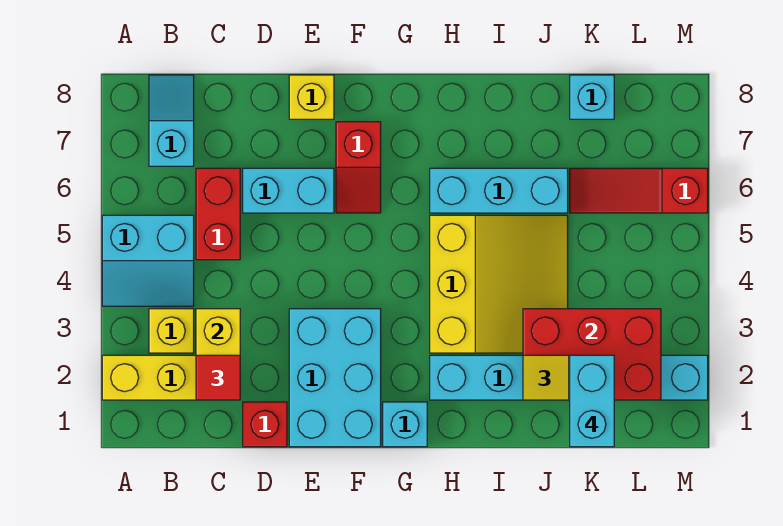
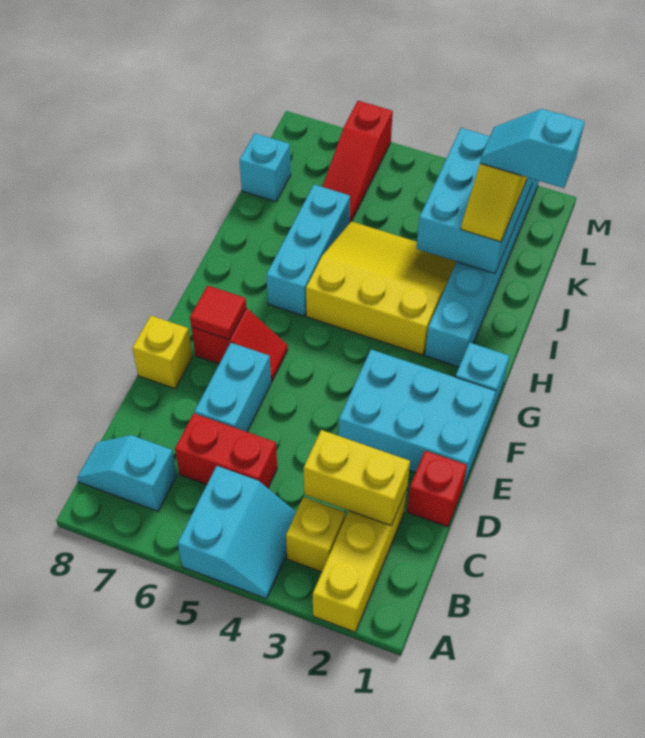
red tile C2 level 3 -> red tile F7 level 2
red brick J2:L3 level 2 -> cyan brick J2:L3 level 2
cyan brick K1:K2 level 4 -> cyan slope K1:K2 level 4 top 1

